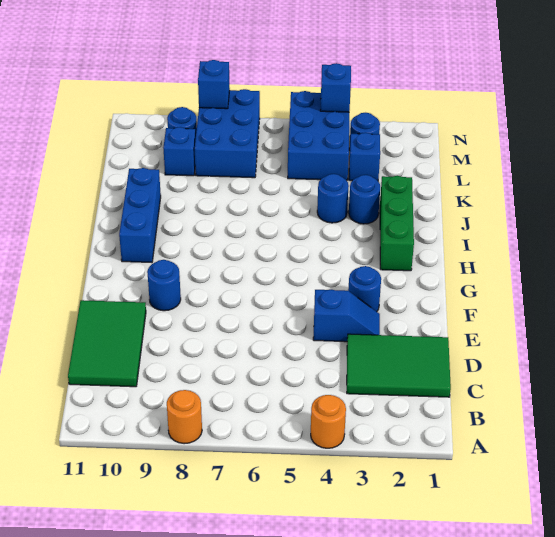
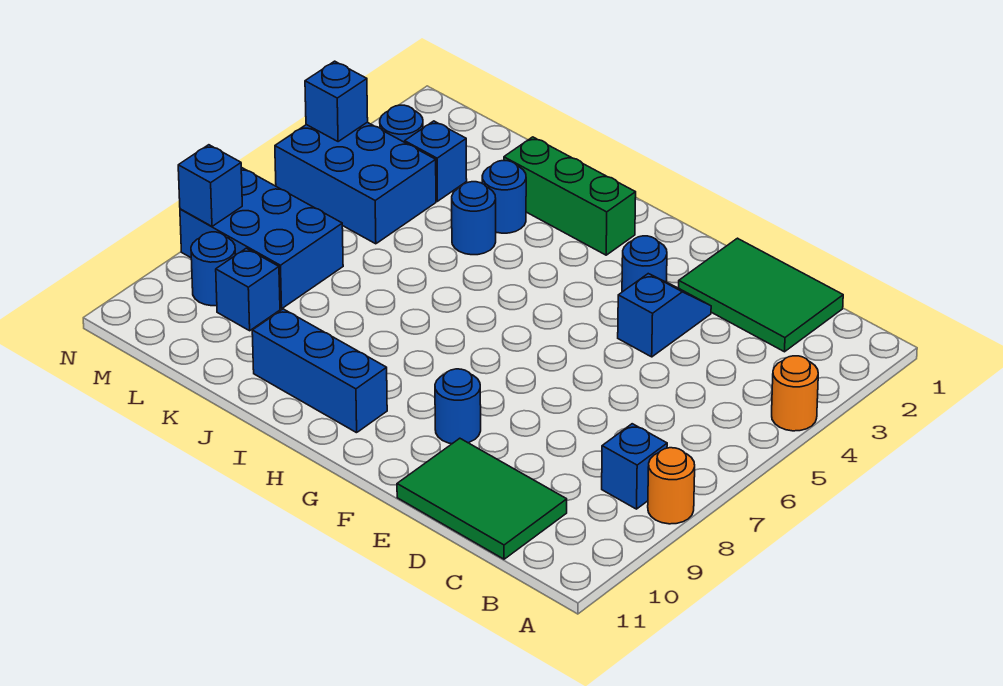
none -> blue brick B8 level 1
green tile C1:D3 level 1 -> green tile C1:E2 level 1

